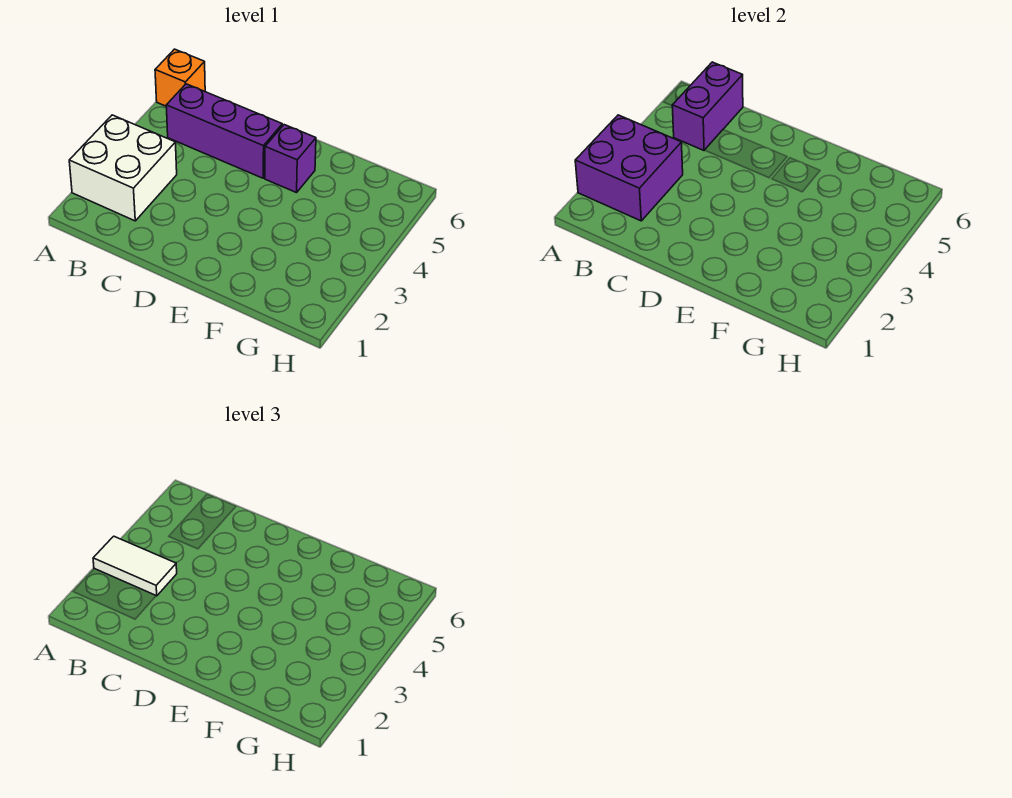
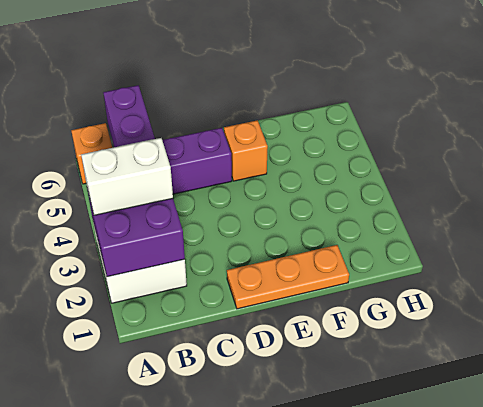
white tile A3:B3 level 3 -> white brick A3:B3 level 3
none -> orange plate D1:F1 level 1
purple brick E5 level 1 -> orange brick E5 level 1

